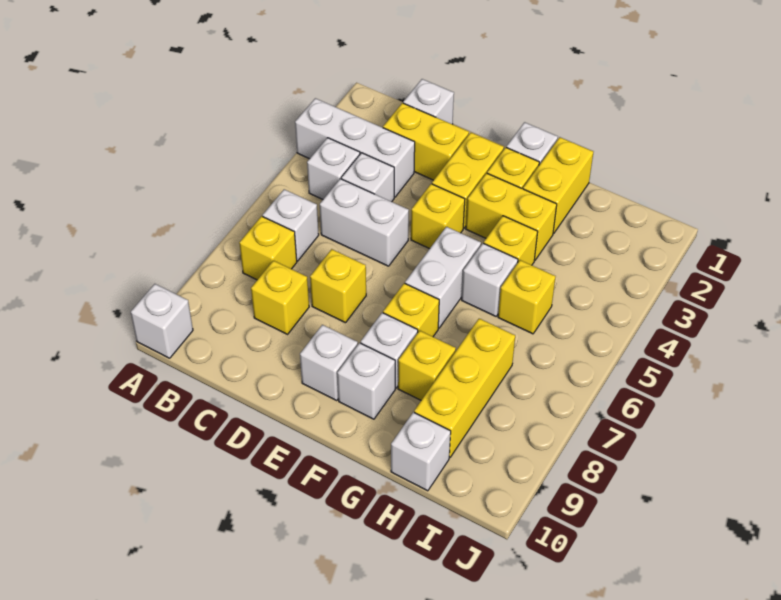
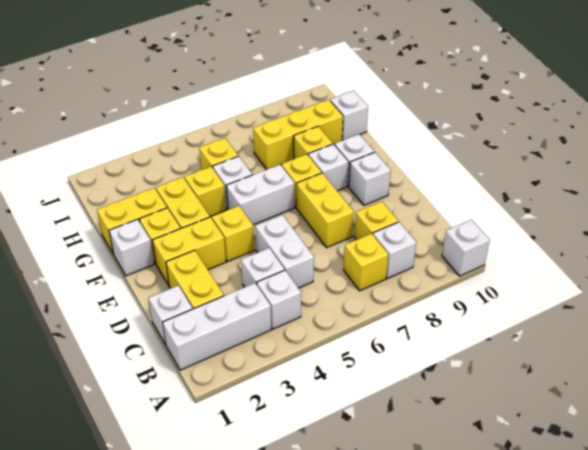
white brick A3:C3 level 1 -> white brick B1:B3 level 1
white brick B6 level 1 -> white brick B8 level 1
yellow brick D7 level 1 -> yellow brick D7:E7 level 1

